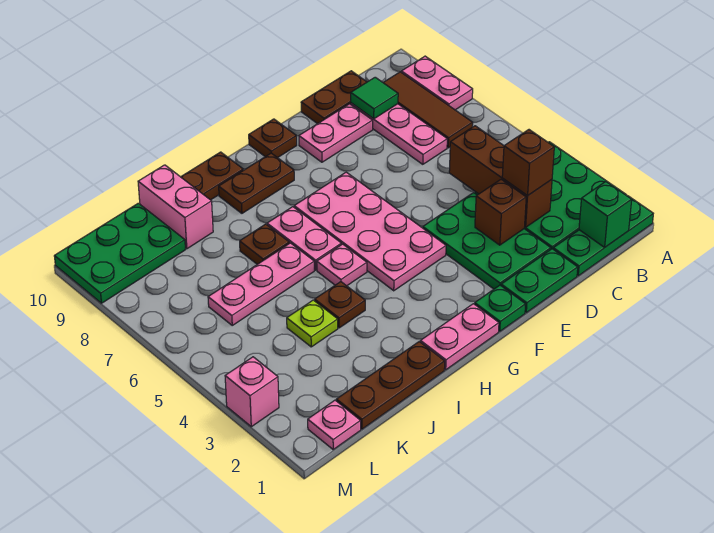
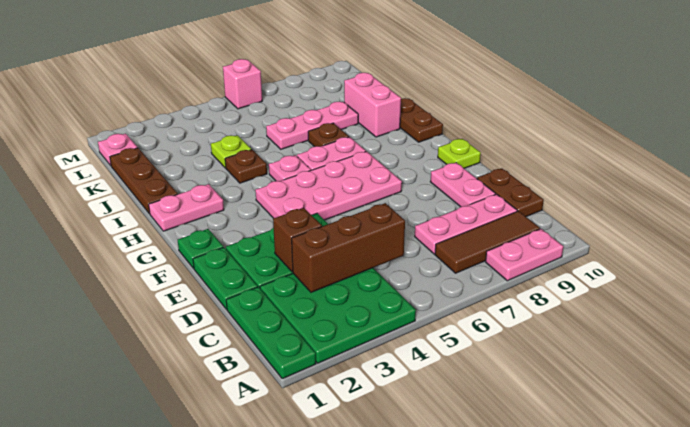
green brick B1 level 2 -> none
brown brick C3 level 3 -> none
green tile C9 level 2 -> none
brown plate F10 level 1 -> lime plate F10 level 1
pink plate G1:H1 level 1 -> pink plate H1:H2 level 1
brown plate G9:H9 level 1 -> none
pink plate I6:K6 level 1 -> pink plate J6:J8 level 1
pink brick J9:J10 level 1 -> pink brick I9:J9 level 1
green plate K9:M10 level 1 -> none
pink brick M3 level 1 -> pink brick M6 level 1

